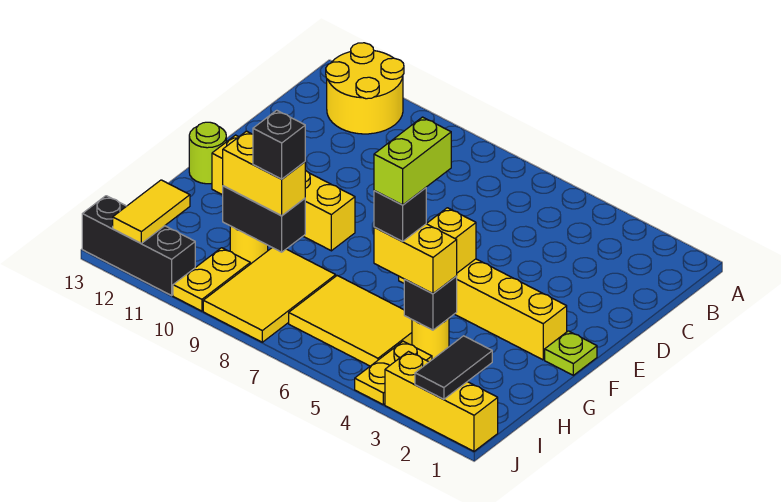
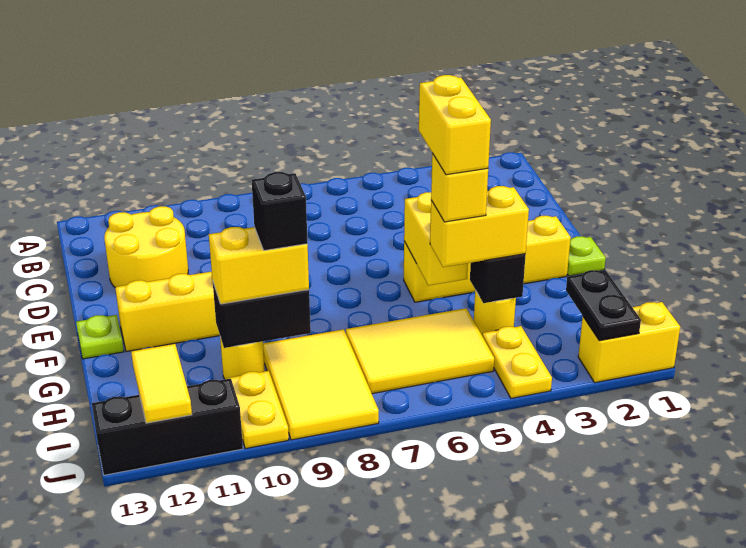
yellow round brick A11:B12 level 1 -> yellow round brick C11:D12 level 1
lime round brick F13 level 1 -> lime plate F13 level 1
lime brick G5:H5 level 5 -> yellow brick G5:H5 level 5
black brick H5 level 4 -> yellow brick H5 level 4
black tile I2:J2 level 2 -> black plate I2:J2 level 2
yellow brick J1:J3 level 1 -> yellow brick J1:J2 level 1

